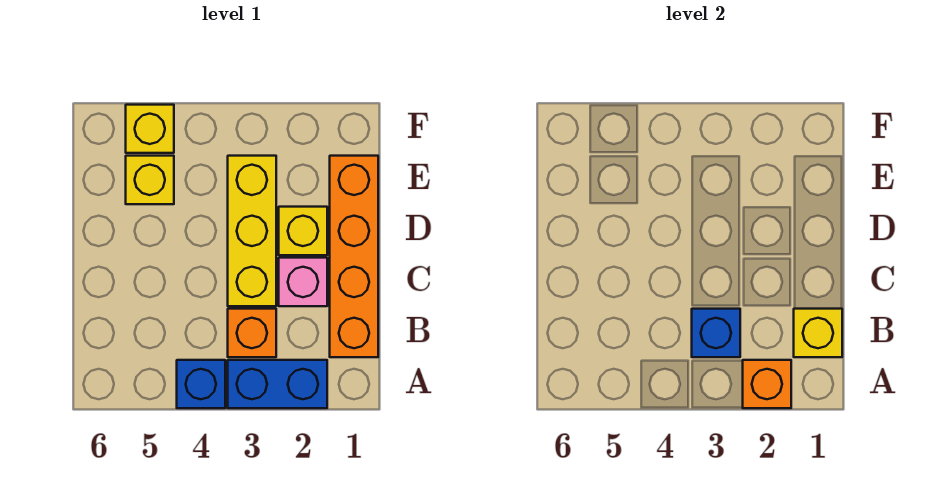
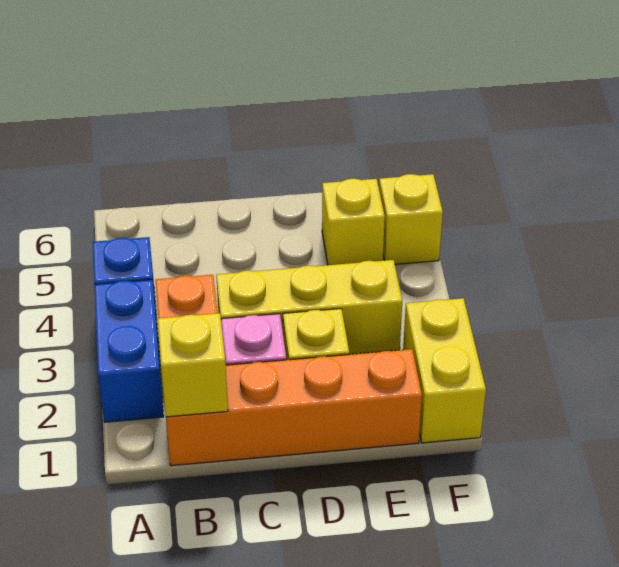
orange brick A2 level 2 -> none
blue brick B3 level 2 -> none
none -> yellow brick F1:F2 level 1

